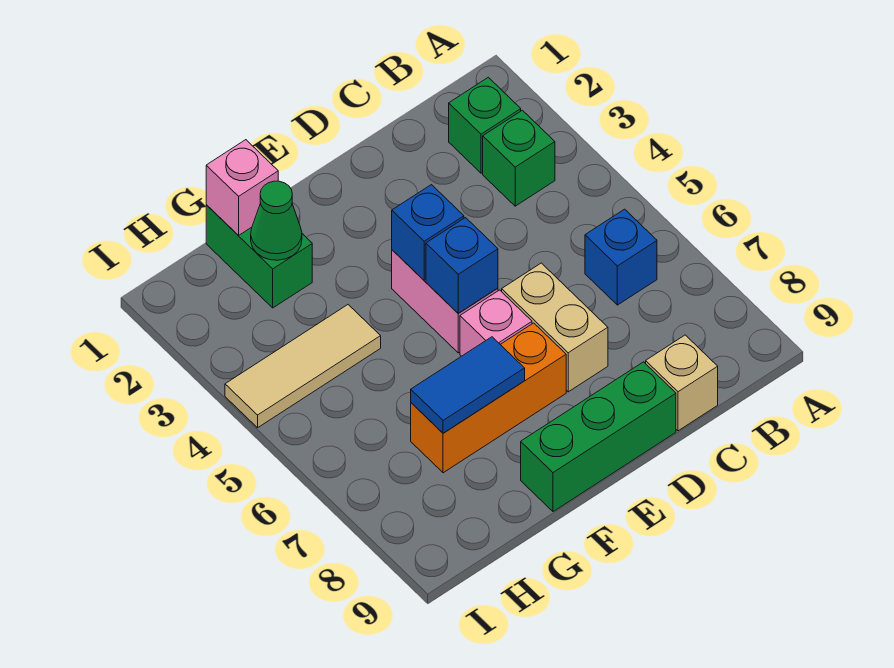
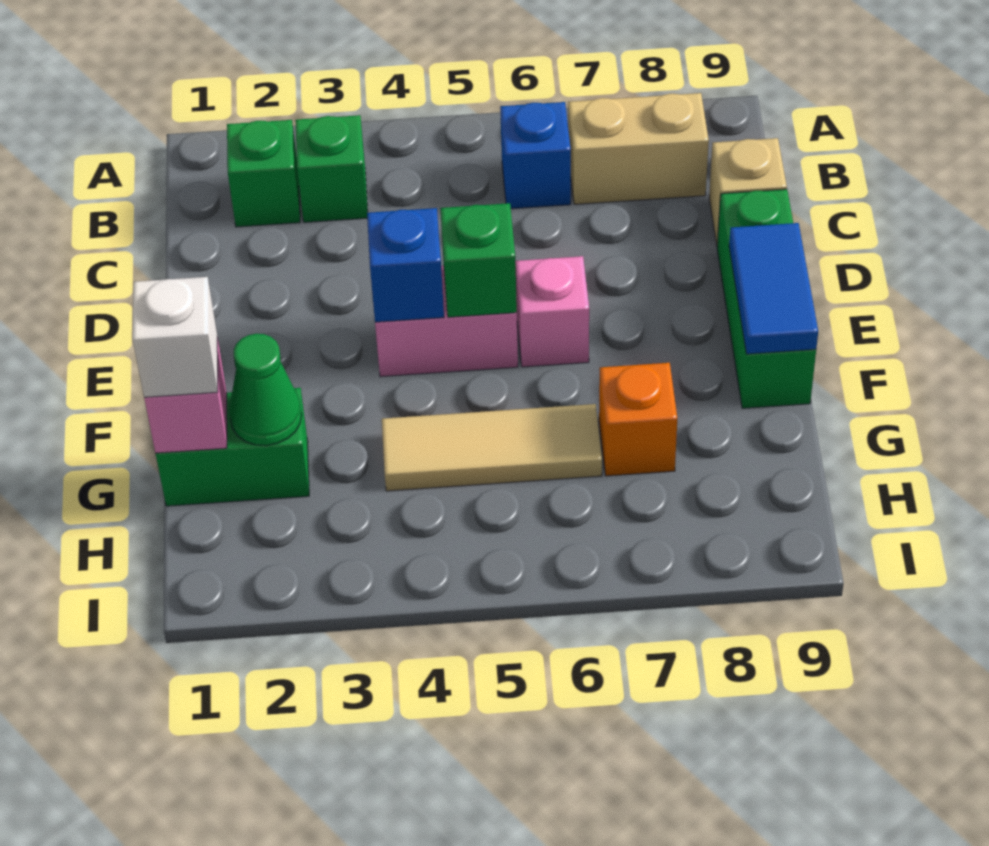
tan brick D6:D7 level 1 -> tan brick B7:B8 level 1
blue brick E5 level 2 -> green brick E5 level 2
orange brick E7:G7 level 1 -> orange brick G7 level 1
blue tile F7:G7 level 2 -> blue tile E9:F9 level 2
none -> white brick G1 level 3
tan tile G4:I4 level 1 -> tan tile G4:G6 level 1

